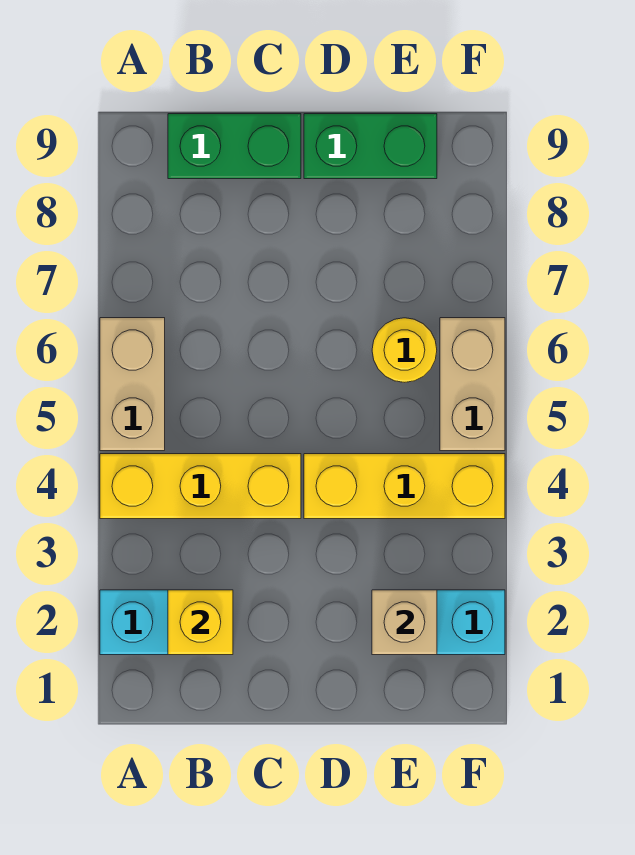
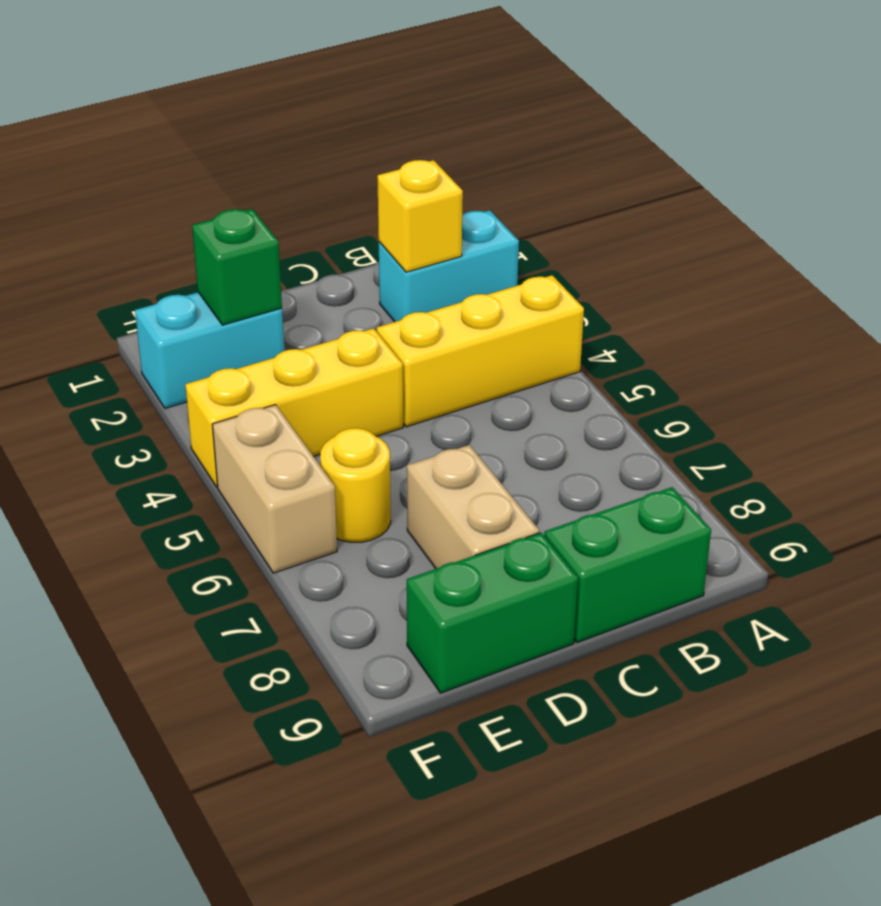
tan brick A5:A6 level 1 -> tan brick D7:D8 level 1
tan brick E2 level 2 -> green brick E2 level 2

